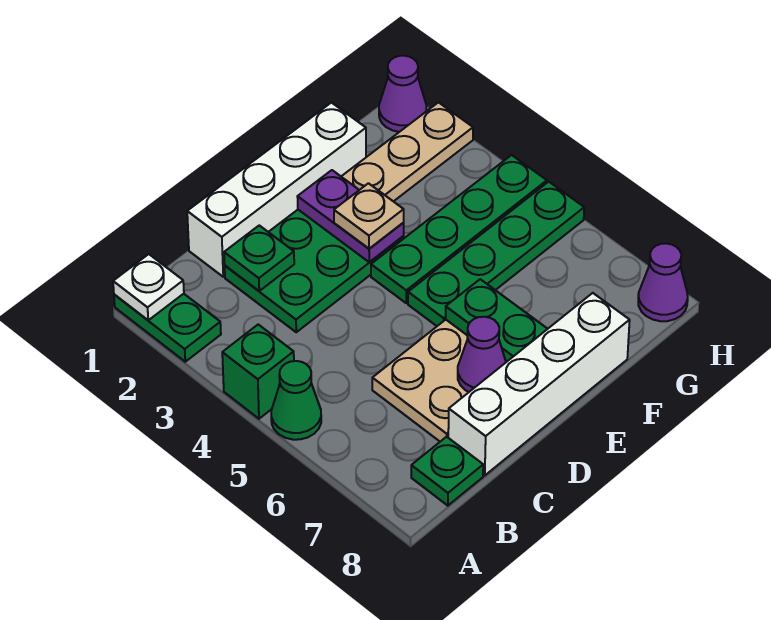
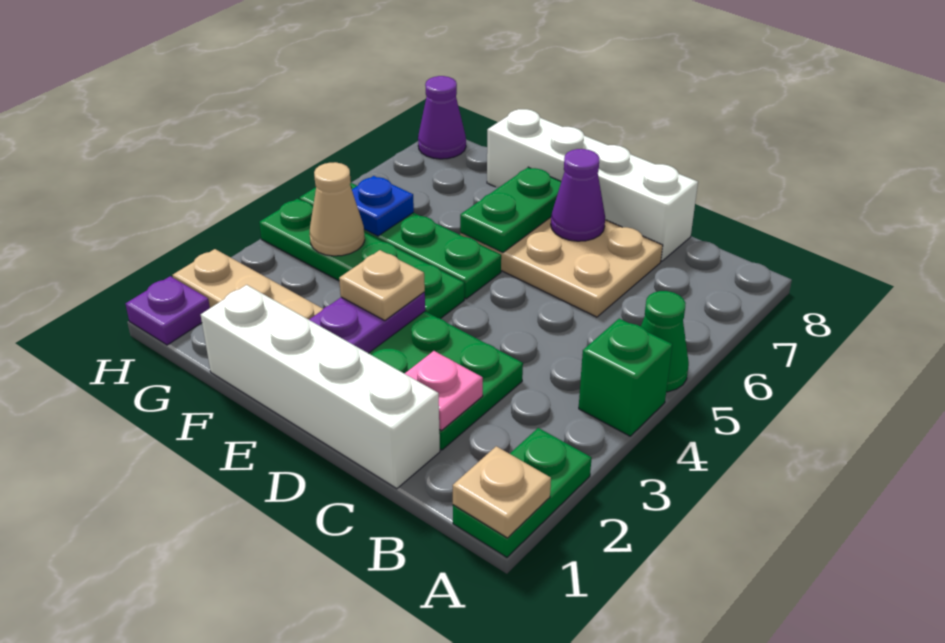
white plate A1 level 2 -> tan plate A1 level 2
green plate B8 level 1 -> none
green plate C2 level 2 -> pink plate C2 level 2
none -> tan cone G4 level 2
none -> blue plate G5 level 2
purple cone H1 level 1 -> purple plate H1 level 1

